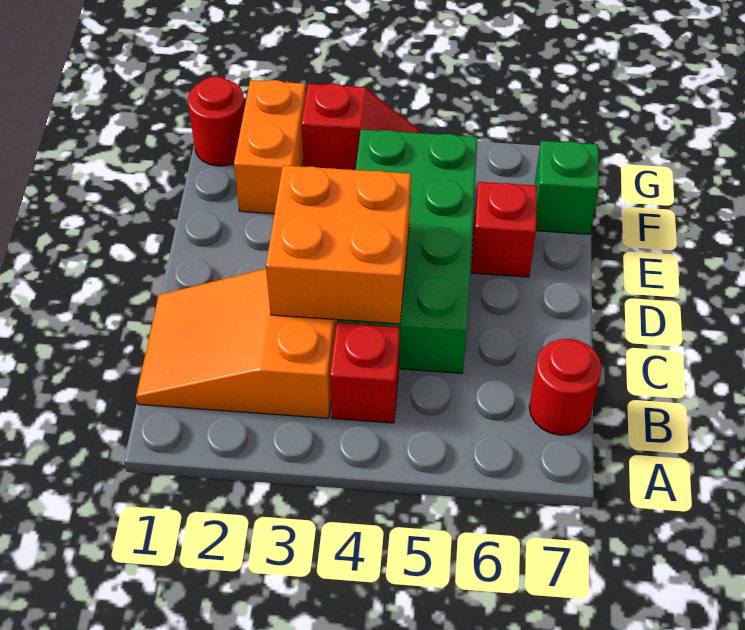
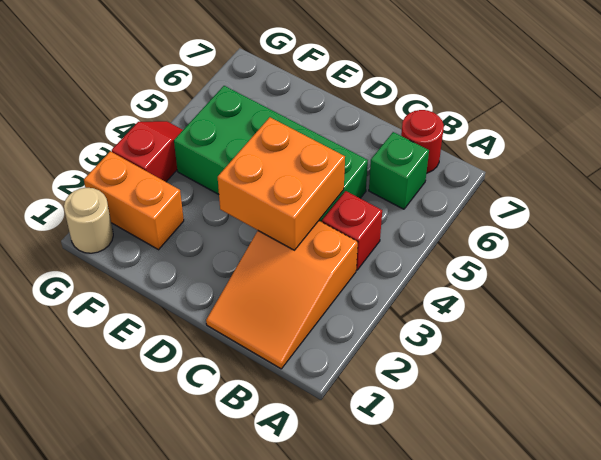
red brick E6 level 1 -> none
green brick F7 level 1 -> green brick B6 level 1
red round brick G1 level 1 -> tan round brick G1 level 1

